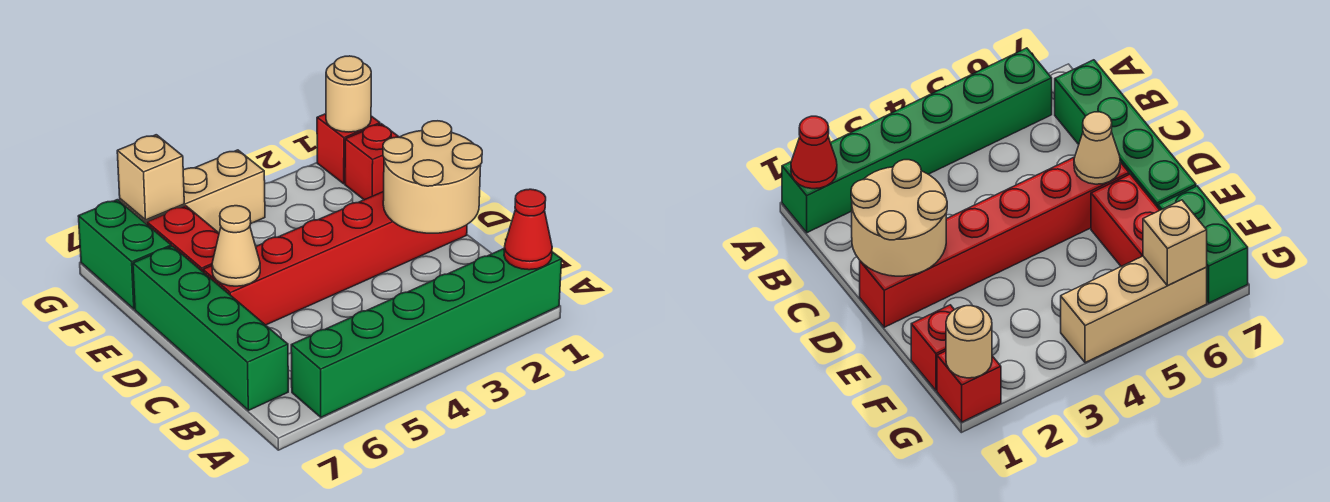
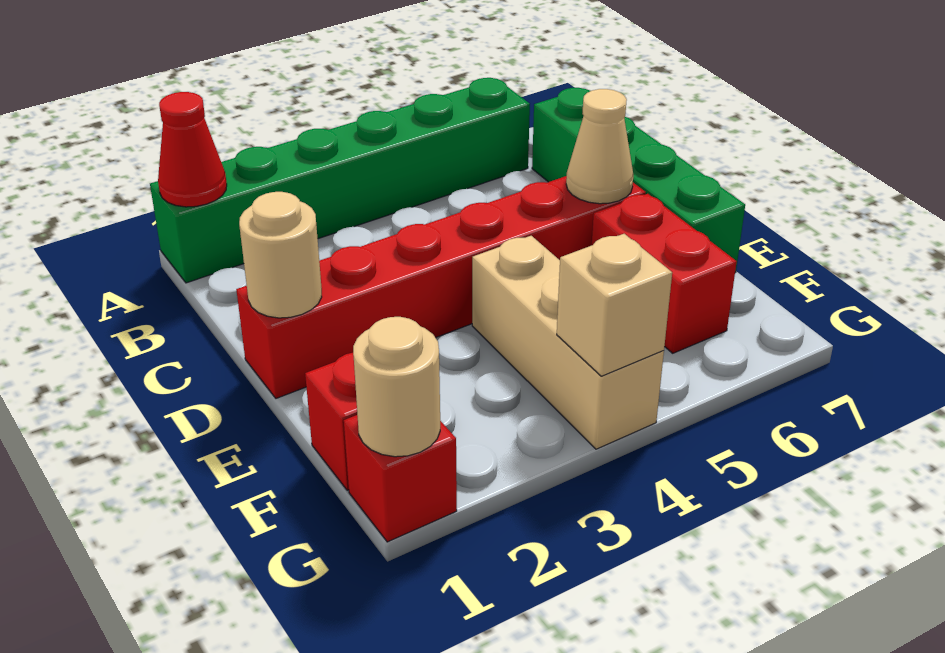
tan round brick C1:D2 level 2 -> tan round brick D1 level 2
green brick F7:G7 level 1 -> none
tan brick G4:G6 level 1 -> tan brick E4:G4 level 1
tan brick G6 level 2 -> tan brick G4 level 2

